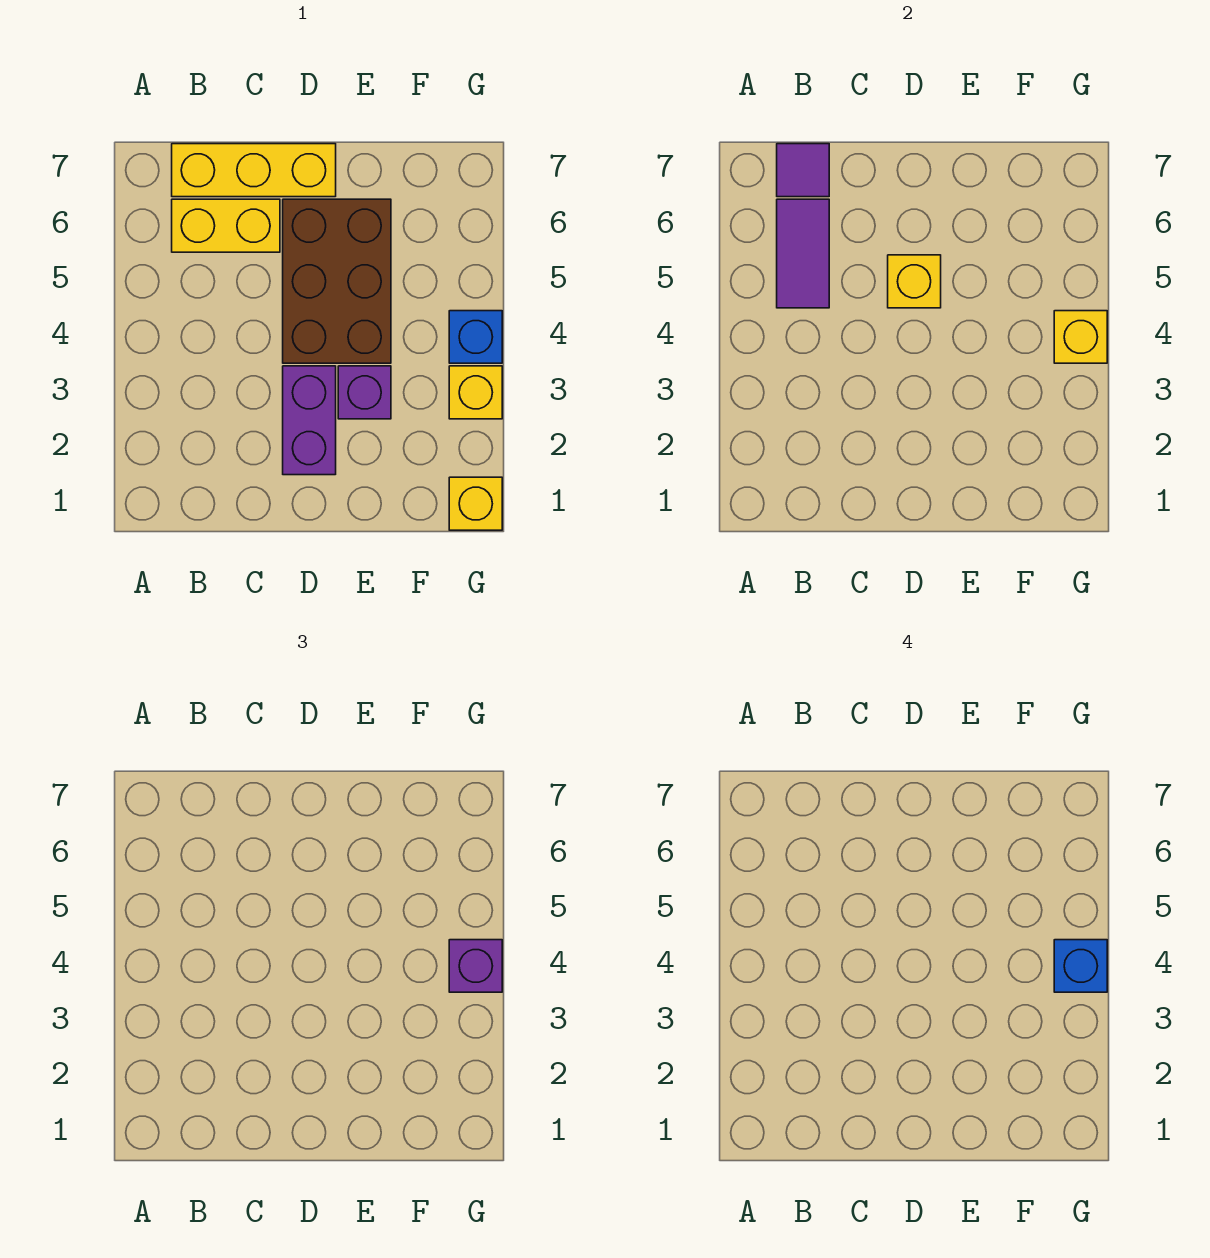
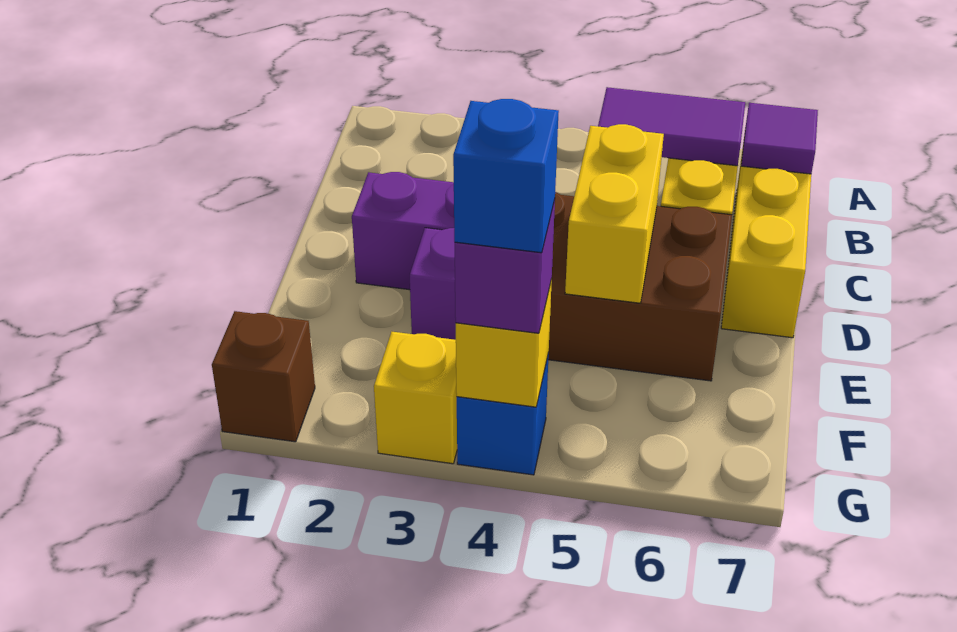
yellow brick D5 level 2 -> yellow brick D5:E5 level 2
yellow brick G1 level 1 -> brown brick G1 level 1

